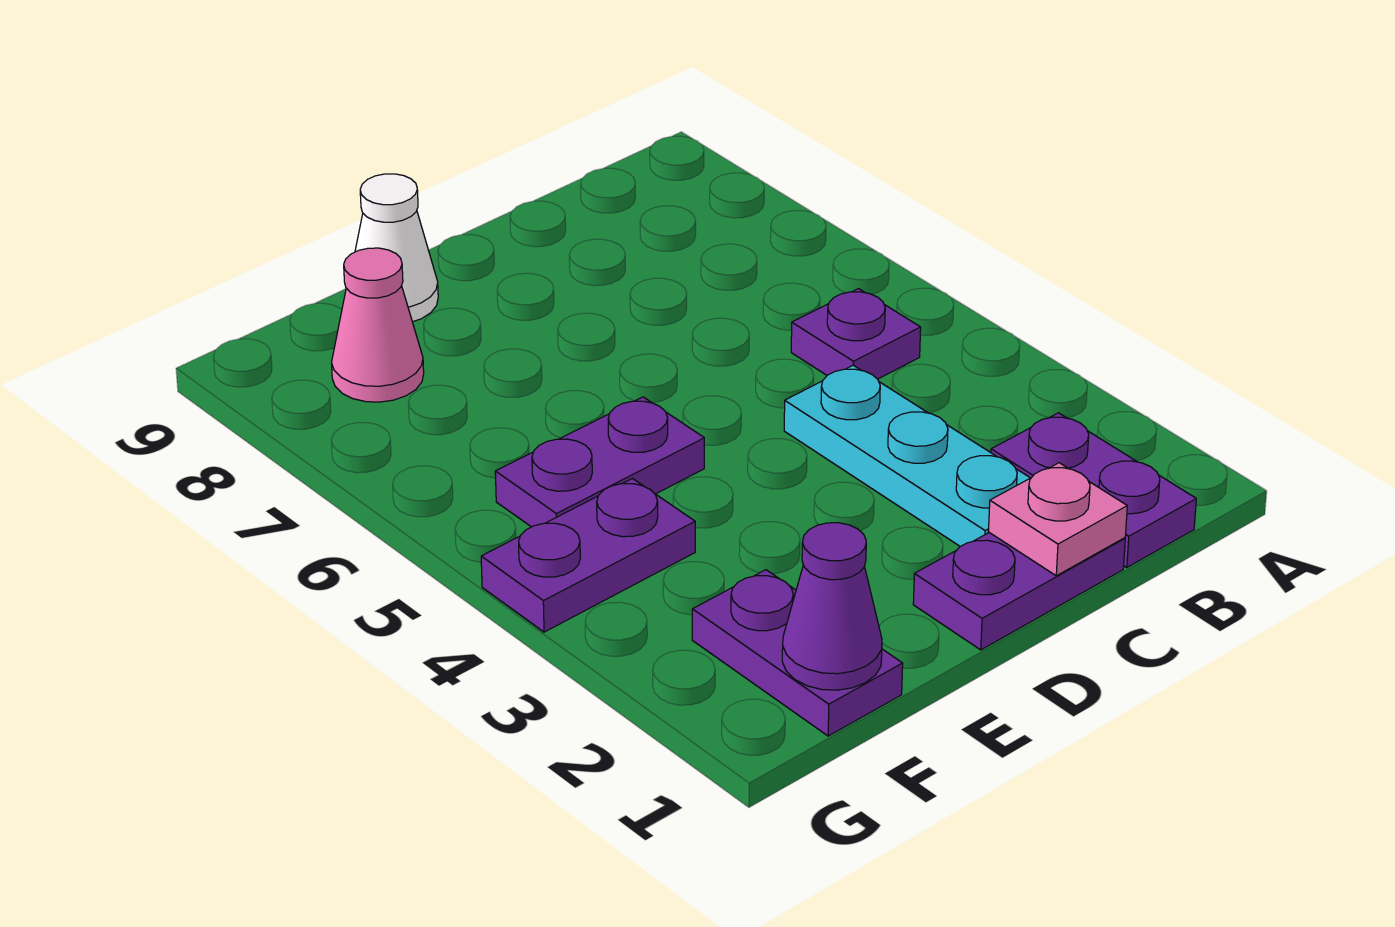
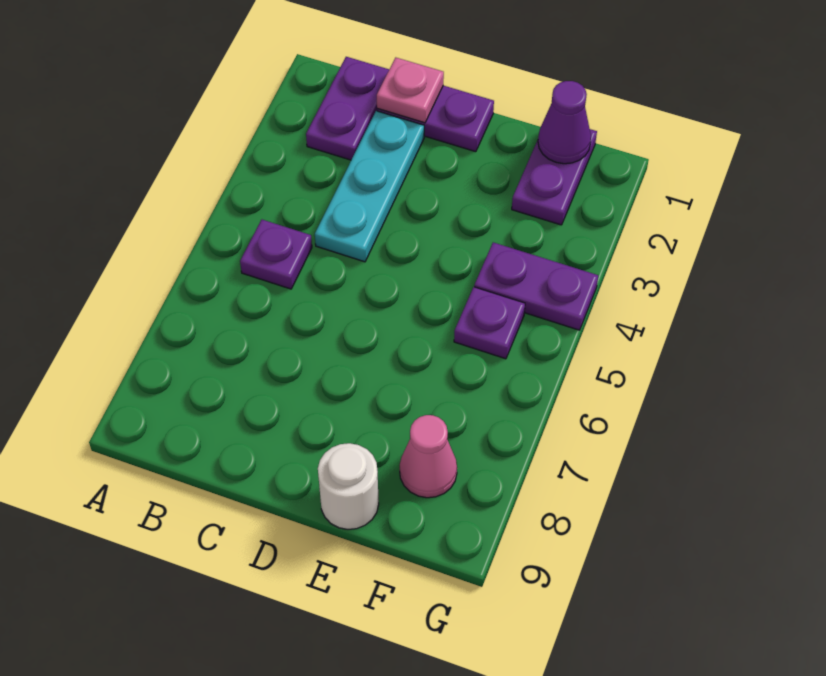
purple plate E5:F5 level 1 -> purple plate F5 level 1
white cone E9 level 1 -> white round brick E9 level 1

